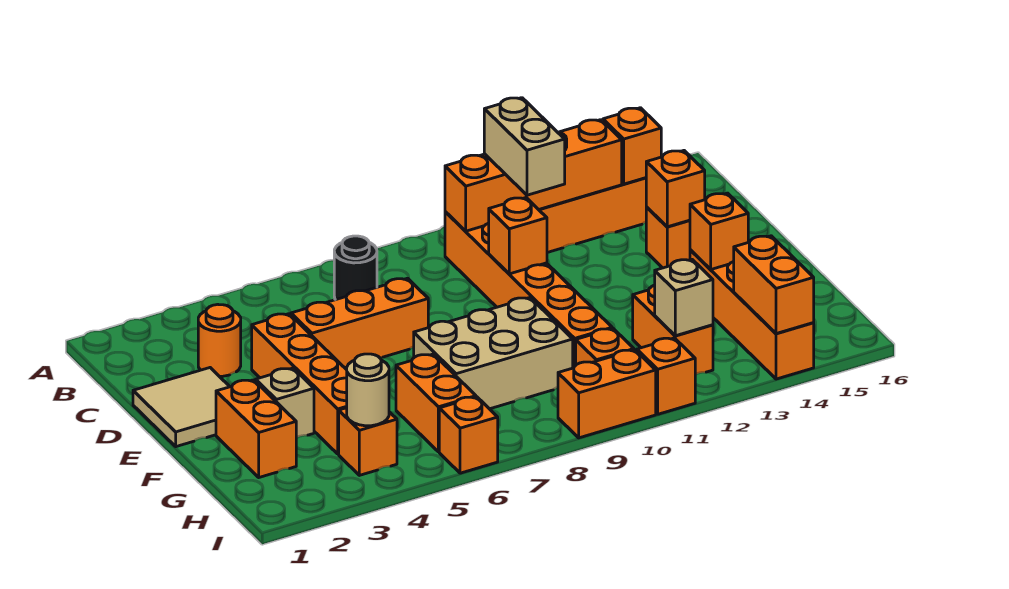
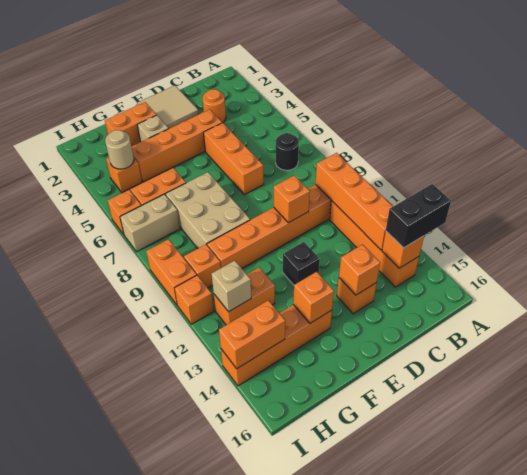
none -> black brick A14:B14 level 3
tan brick B11:C11 level 3 -> tan brick H7:I7 level 1
none -> black brick E12 level 1

